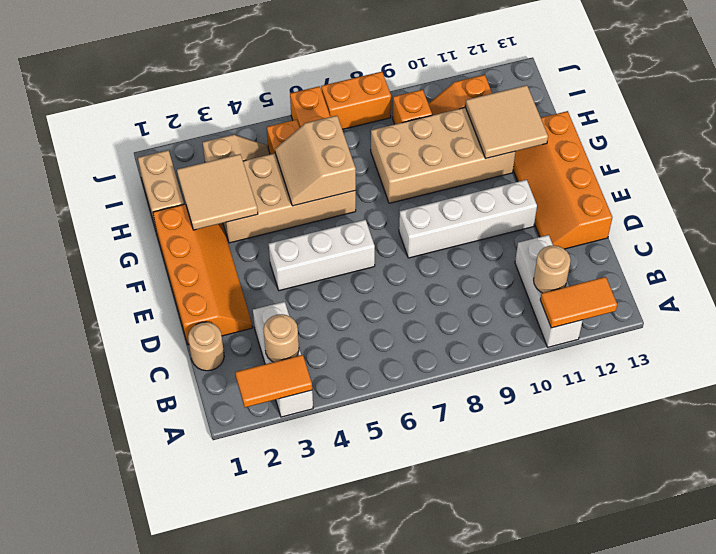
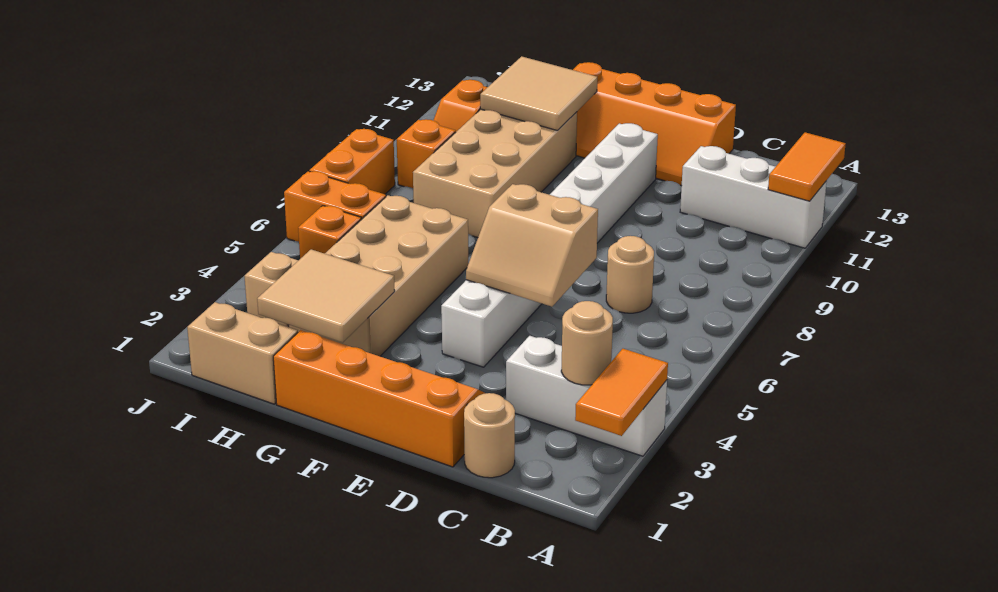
tan round brick B11 level 2 -> tan round brick C7 level 1
tan slope G5:H6 level 2 top 6 -> tan slope D5:E6 level 2 top 6

